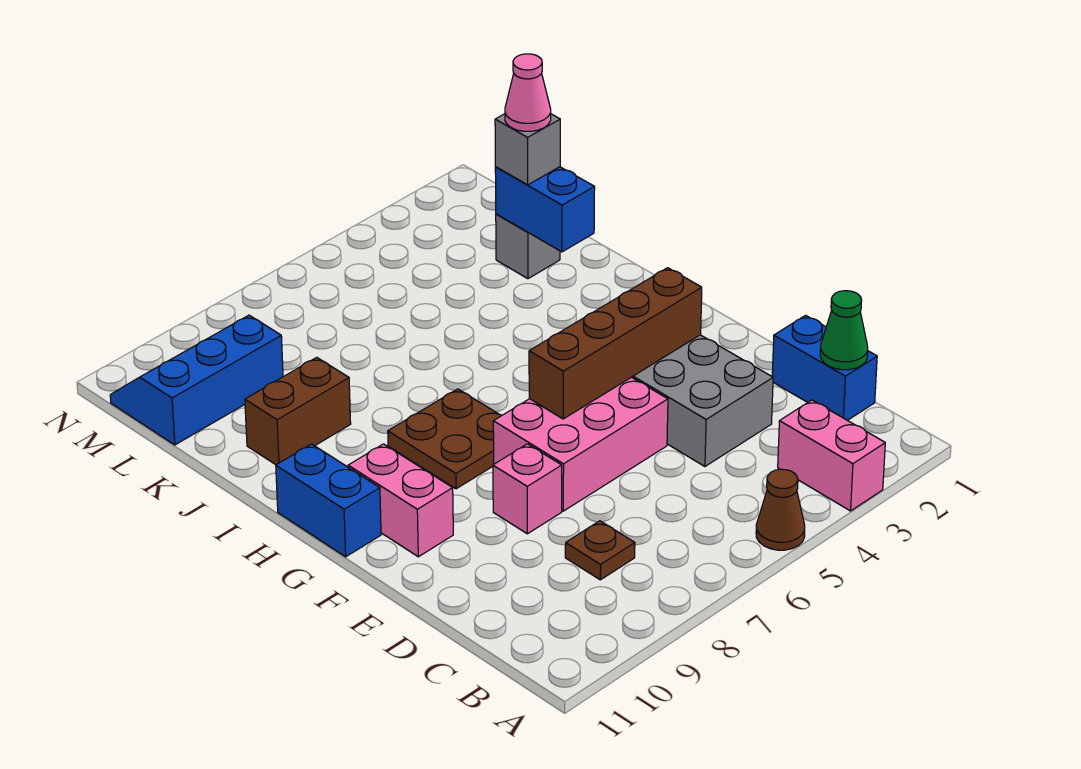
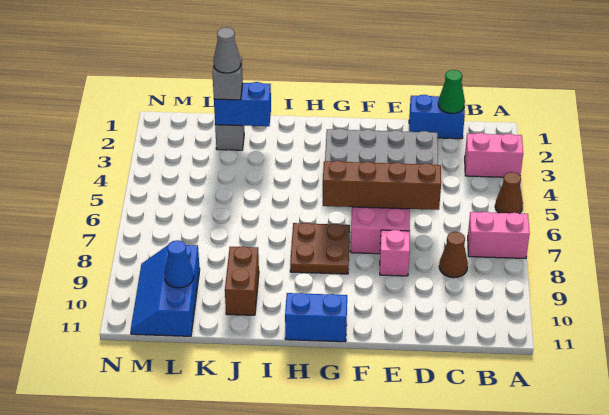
brown plate C8 level 1 -> brown cone C8 level 1
brown brick F3:F6 level 2 -> brown brick D6:G6 level 2
pink brick F10:G10 level 1 -> pink brick A7:B7 level 1
pink cone K2 level 4 -> grey cone K2 level 4
none -> blue cone L10 level 2

